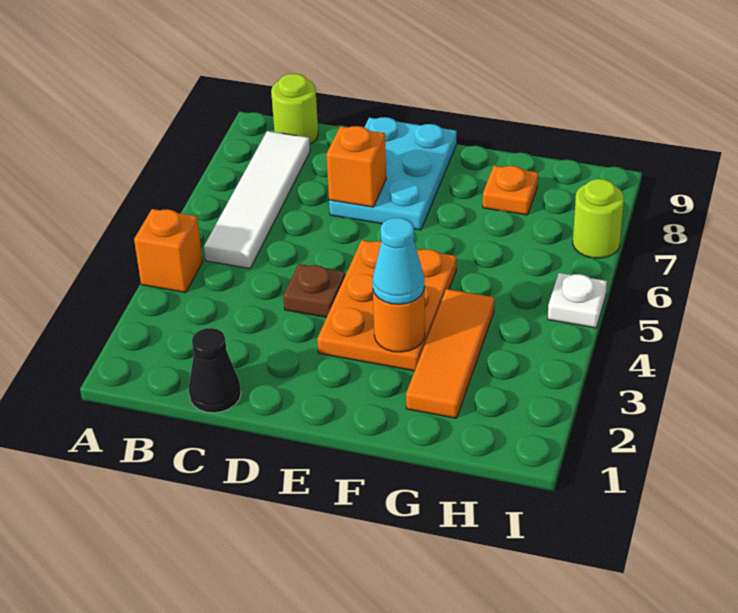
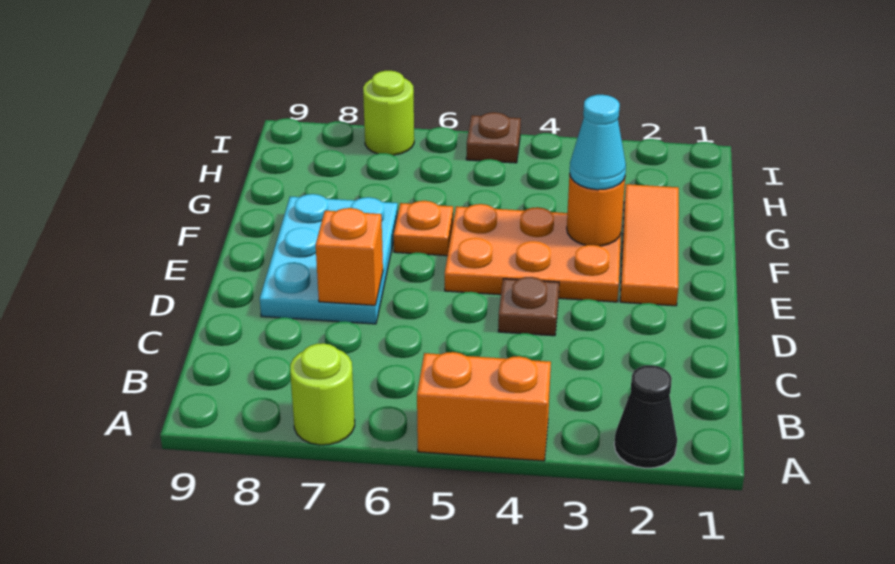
orange brick A4 level 1 -> orange brick A4:A5 level 1
white tile B5:B8 level 1 -> none
lime round brick B9 level 1 -> lime round brick A7 level 1
black cone C1 level 1 -> black cone A2 level 1
cyan plate D7:E9 level 1 -> cyan plate D7:F8 level 1
orange tile G2:G4 level 1 -> orange tile E2:G2 level 1
orange plate G8 level 1 -> orange plate F6 level 1
white plate I5 level 1 -> brown plate I5 level 1

